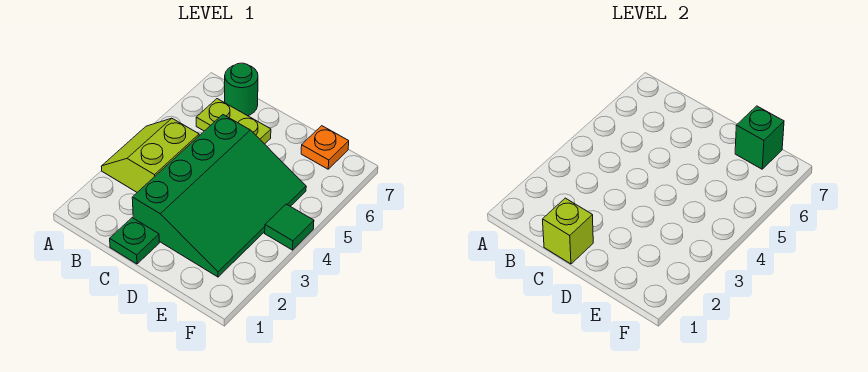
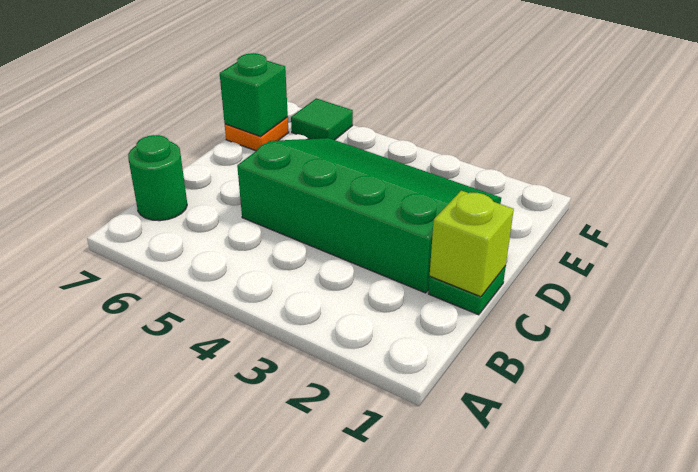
lime slope A3:B4 level 1 top B -> none
lime plate B6:C6 level 1 -> none
green tile F4 level 1 -> green tile F6 level 1

